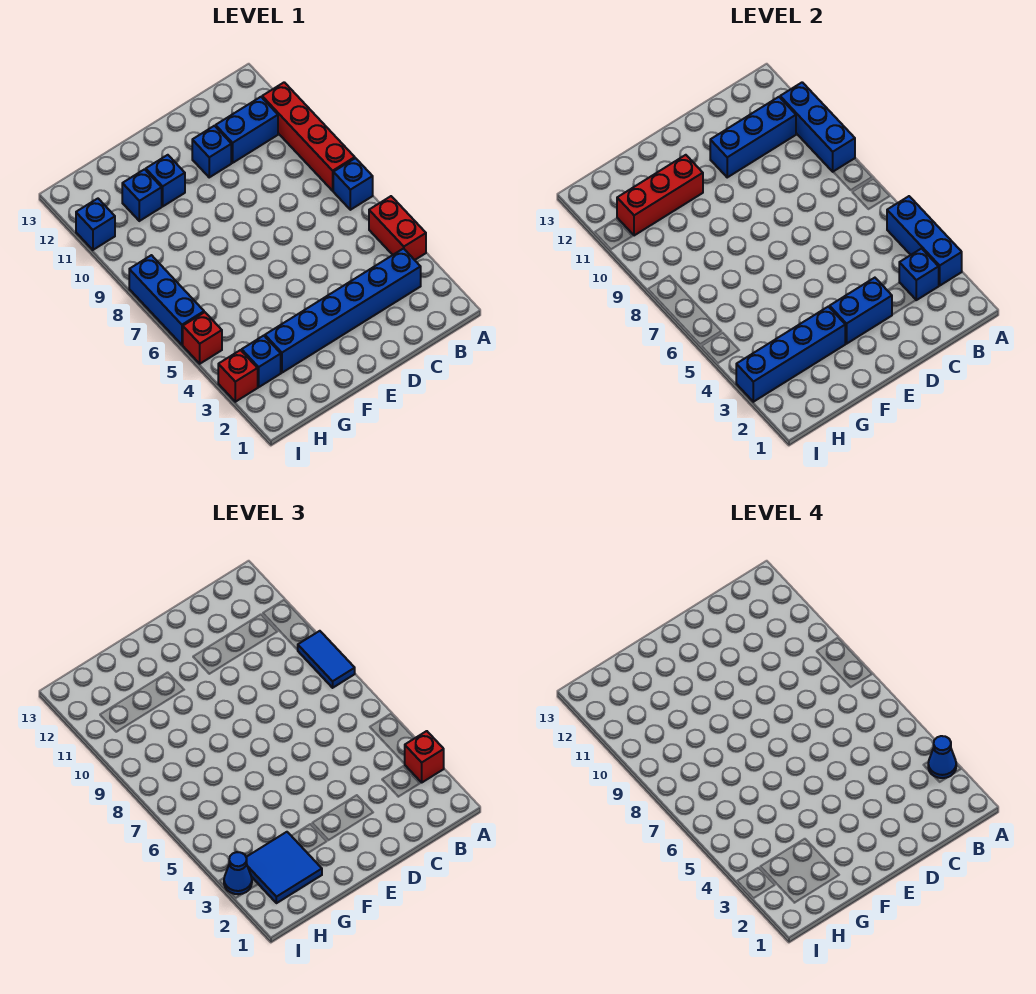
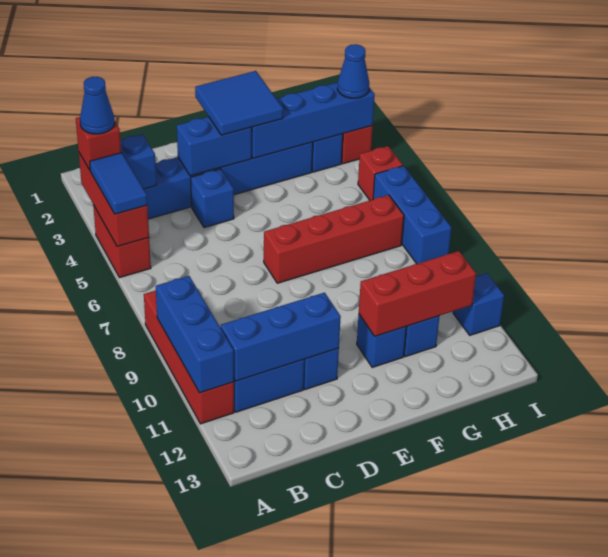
blue brick A3:A5 level 2 -> red brick A3:A5 level 2
blue brick A7 level 1 -> blue brick D4 level 1
blue tile A8:A9 level 3 -> blue tile A4:A5 level 3
none -> red brick E7:H7 level 1
blue tile G2:H3 level 3 -> blue tile E2:F3 level 3

